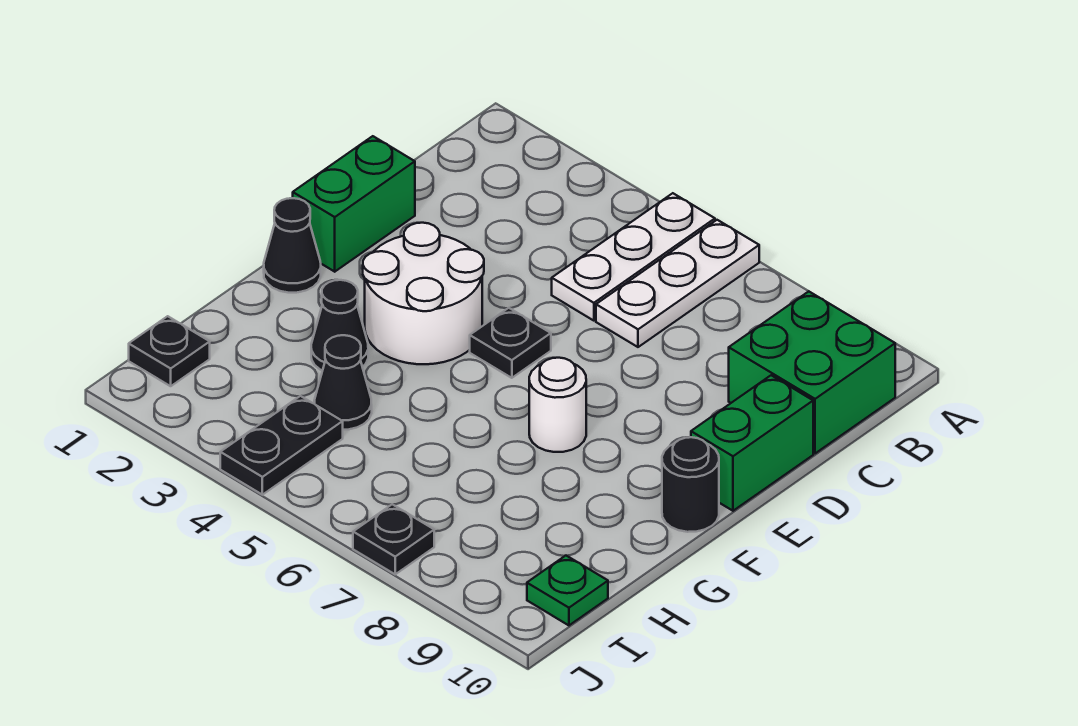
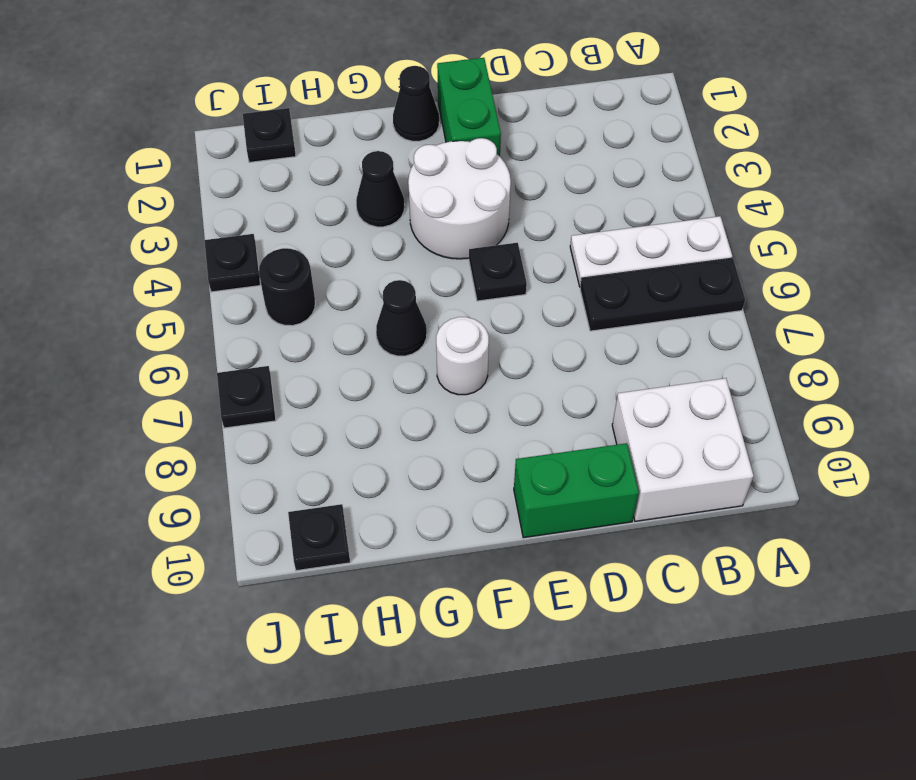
white plate A6:C6 level 1 -> black plate A6:C6 level 1
green brick B9:C10 level 1 -> white brick B9:C10 level 1
green brick D1:E1 level 1 -> green brick E1:E2 level 1
black round brick F10 level 1 -> black round brick I5 level 1
black cone H4 level 1 -> black cone G6 level 1
black plate I4:J4 level 1 -> black plate J4 level 1
green plate I10 level 1 -> black plate I10 level 1

